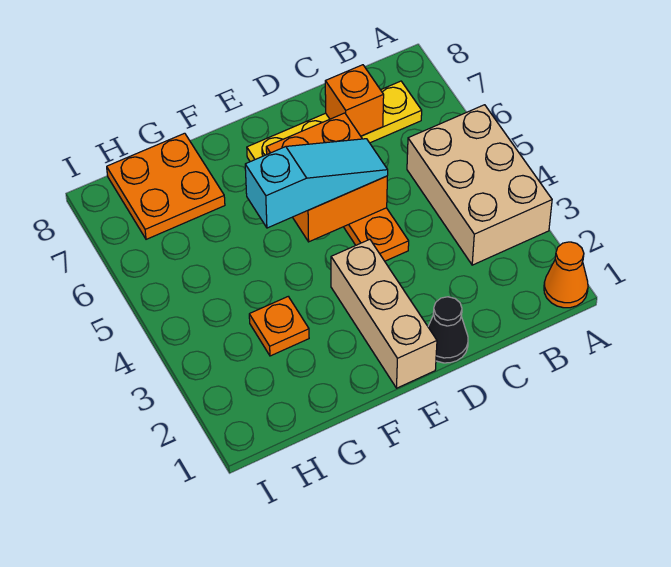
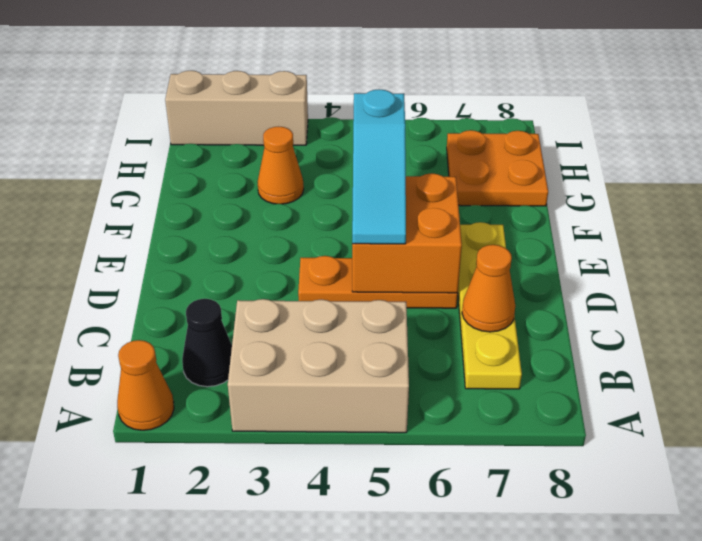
orange brick C7 level 2 -> orange cone C7 level 2
black cone D1 level 1 -> black cone B2 level 1
tan brick E1:E3 level 1 -> tan brick I1:I3 level 1
orange plate G3 level 1 -> orange cone G3 level 1

